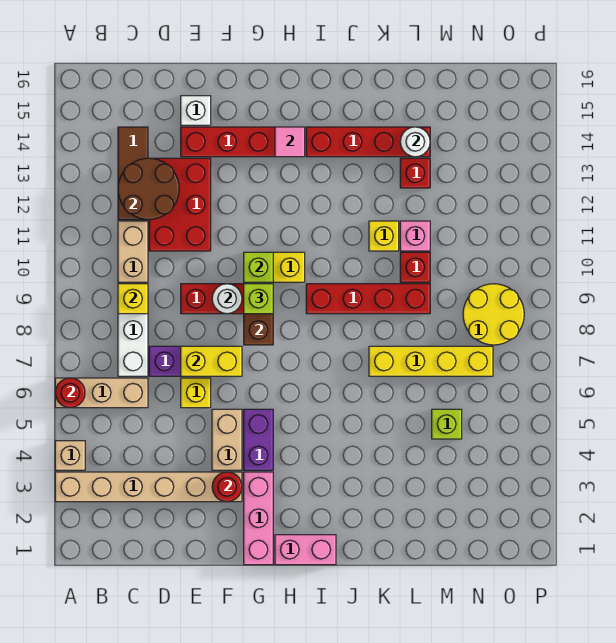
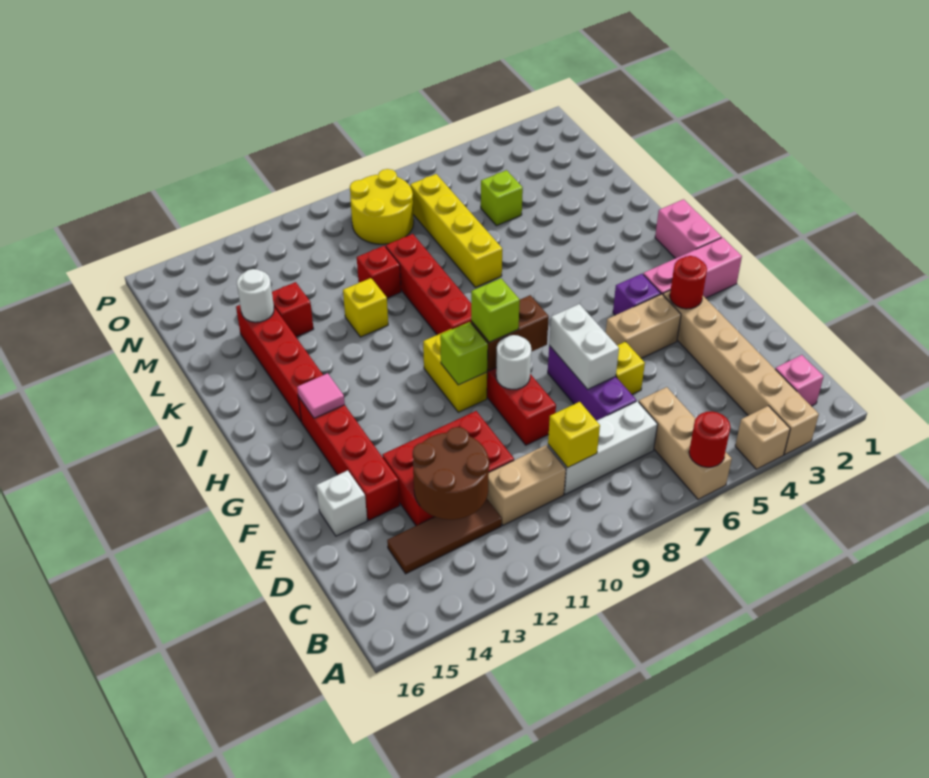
yellow brick E7:F7 level 2 -> white brick E7:F7 level 2
purple brick G4:G5 level 1 -> purple brick G4 level 1
pink brick L11 level 1 -> pink brick B2 level 1

